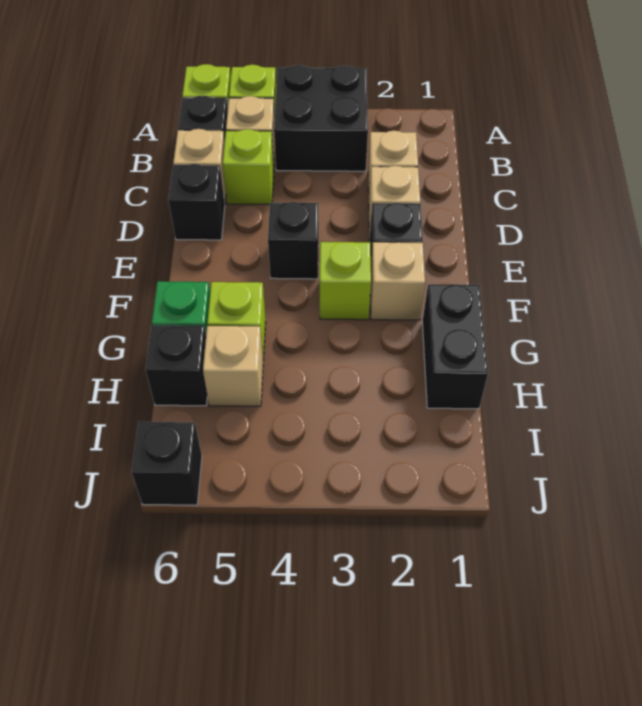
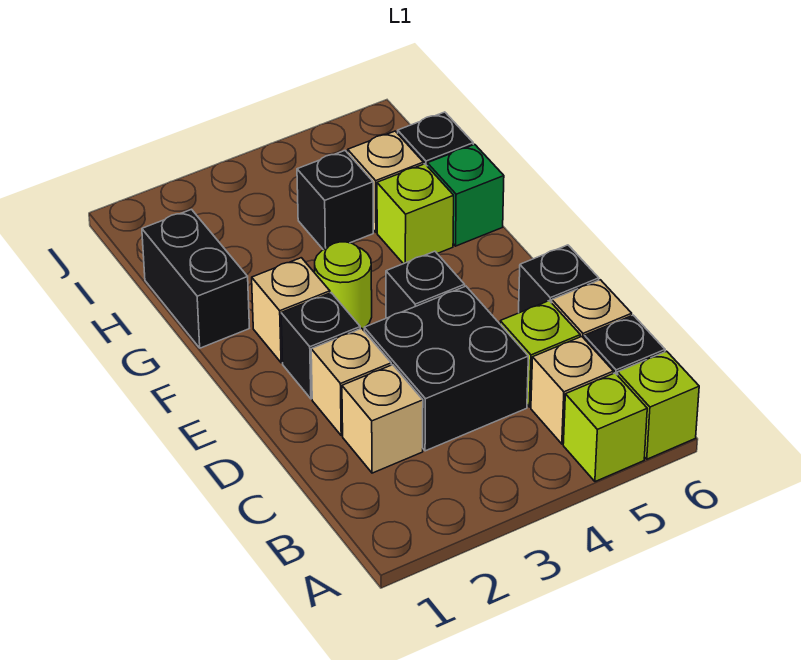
black brick A3:B4 level 1 -> black brick C3:D4 level 1
lime brick F3 level 1 -> lime round brick F3 level 1
black brick J6 level 1 -> black brick H4 level 1

